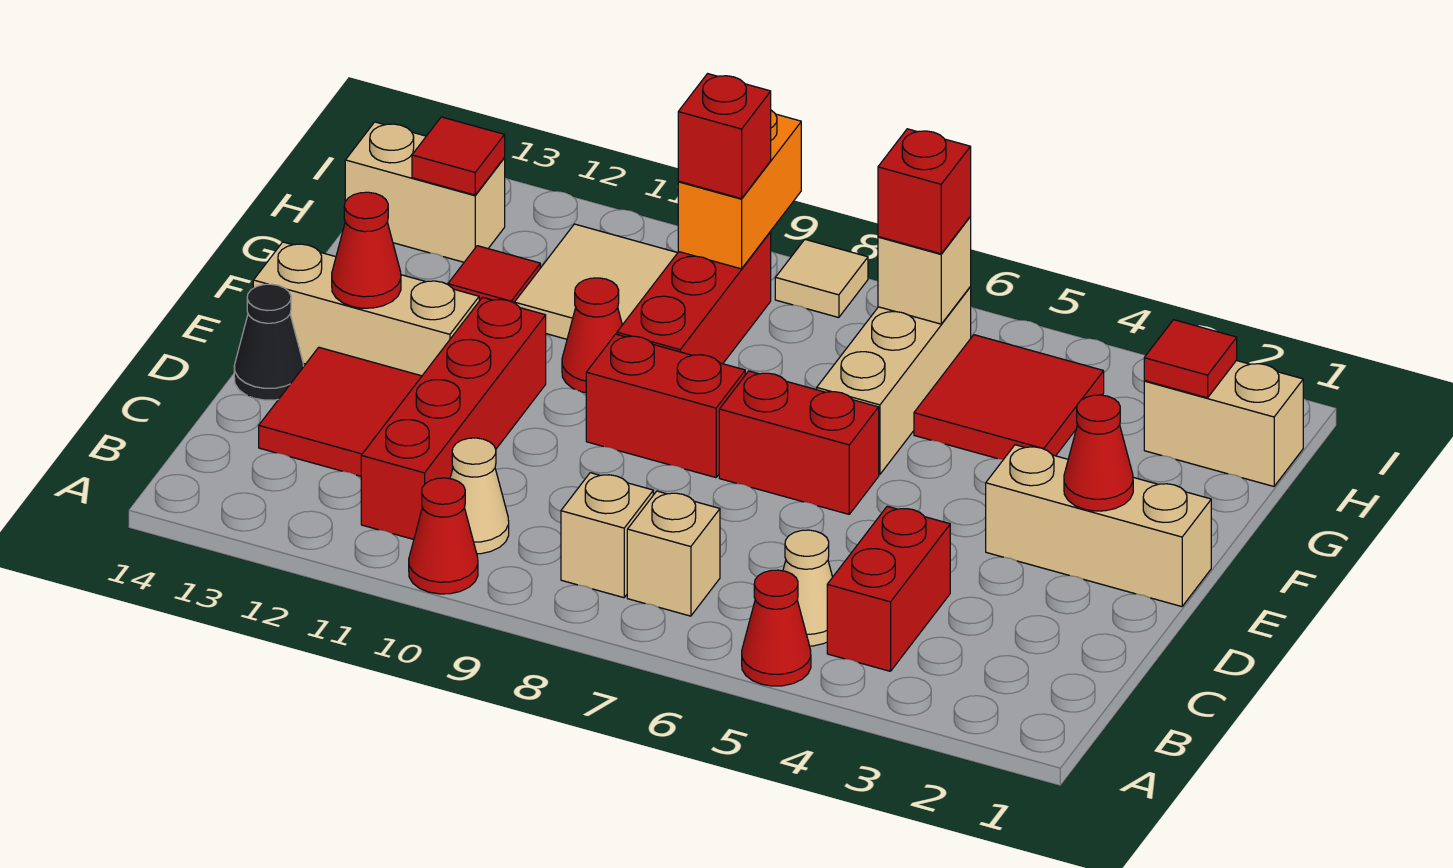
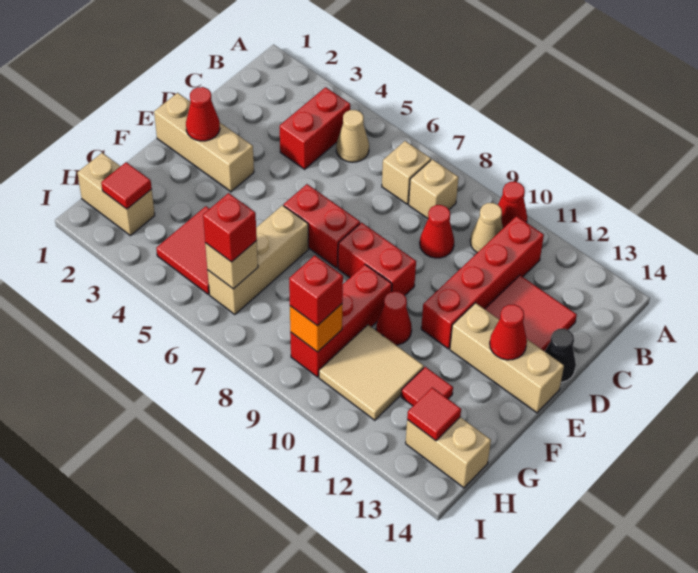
red cone A5 level 1 -> red cone C9 level 1
orange brick H9:I9 level 2 -> orange brick H9 level 2
tan tile I8 level 1 -> none

